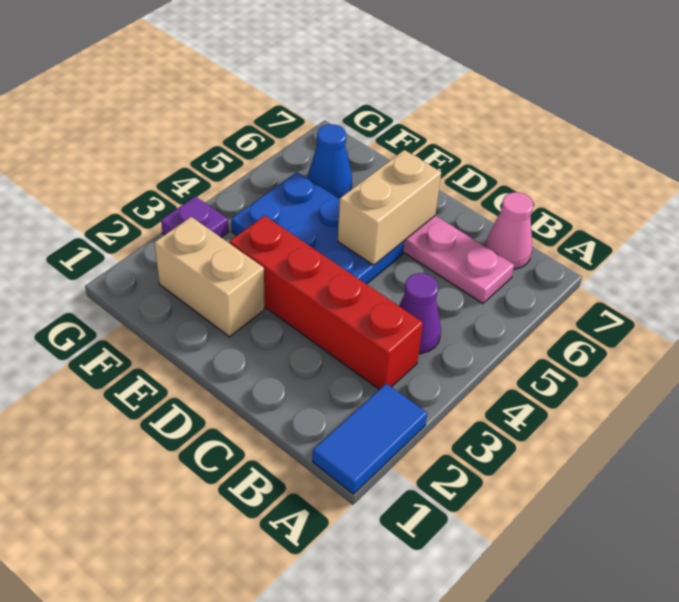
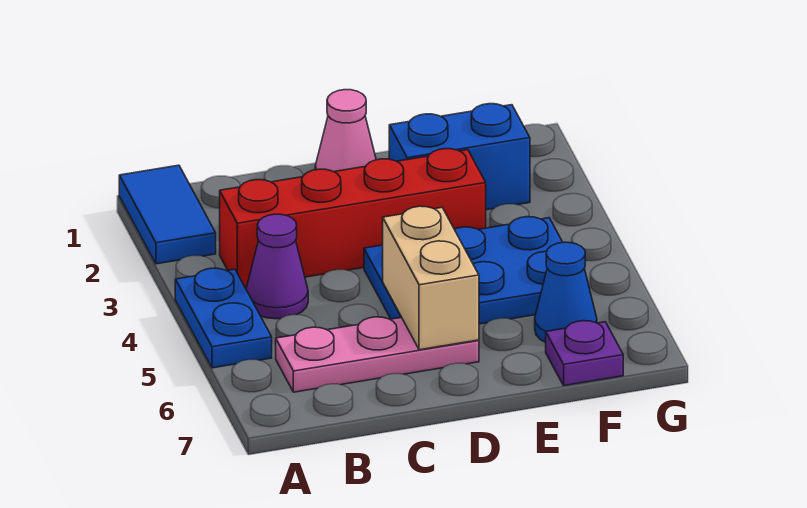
none -> blue plate A4:A5 level 1
pink cone B7 level 1 -> pink cone D1 level 1
tan brick E2:F2 level 1 -> blue brick E2:F2 level 1
purple plate G3 level 1 -> purple plate F7 level 1

